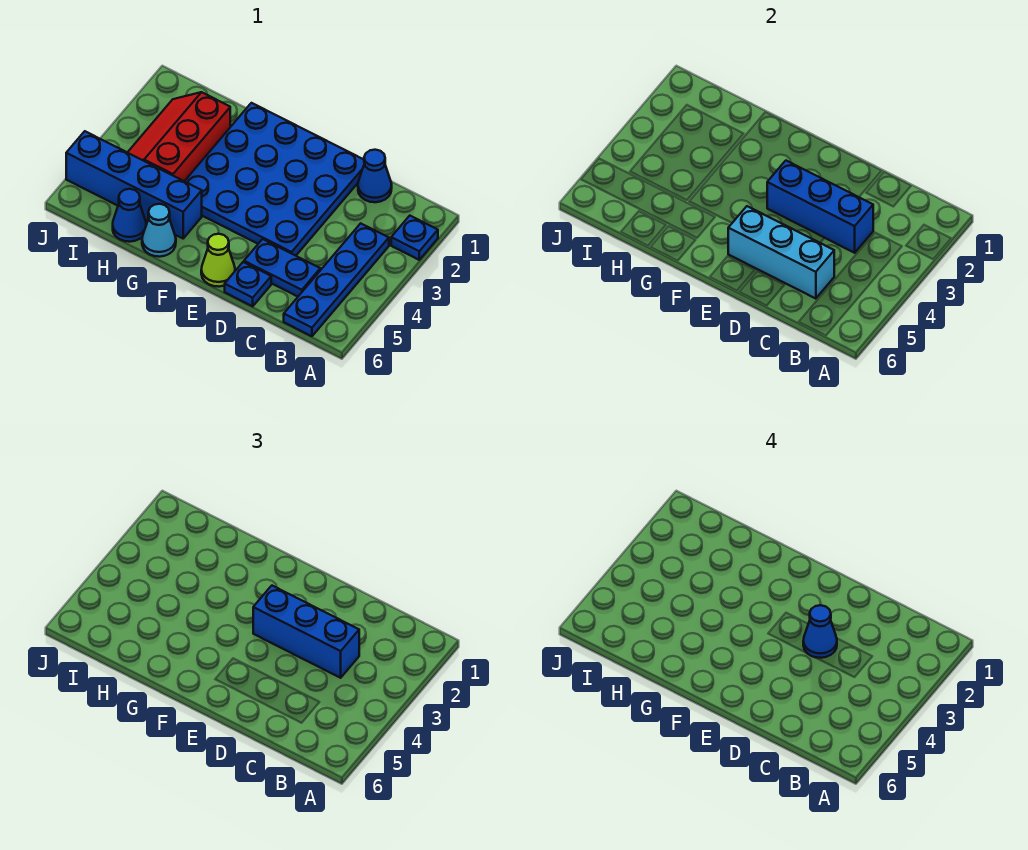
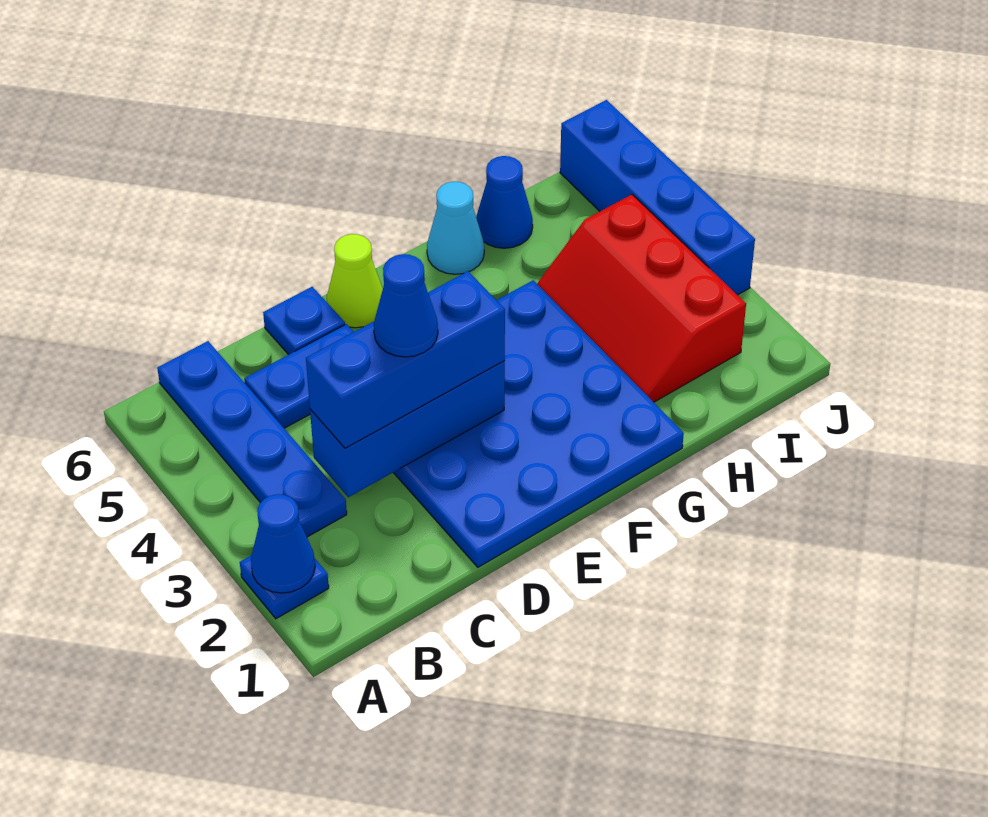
blue cone C1 level 1 -> blue cone A2 level 2
cyan brick C5:E5 level 2 -> none
blue brick G5:J5 level 1 -> blue brick J3:J6 level 1
red slope H2:I4 level 1 top H -> red slope H2:I4 level 1 top I

